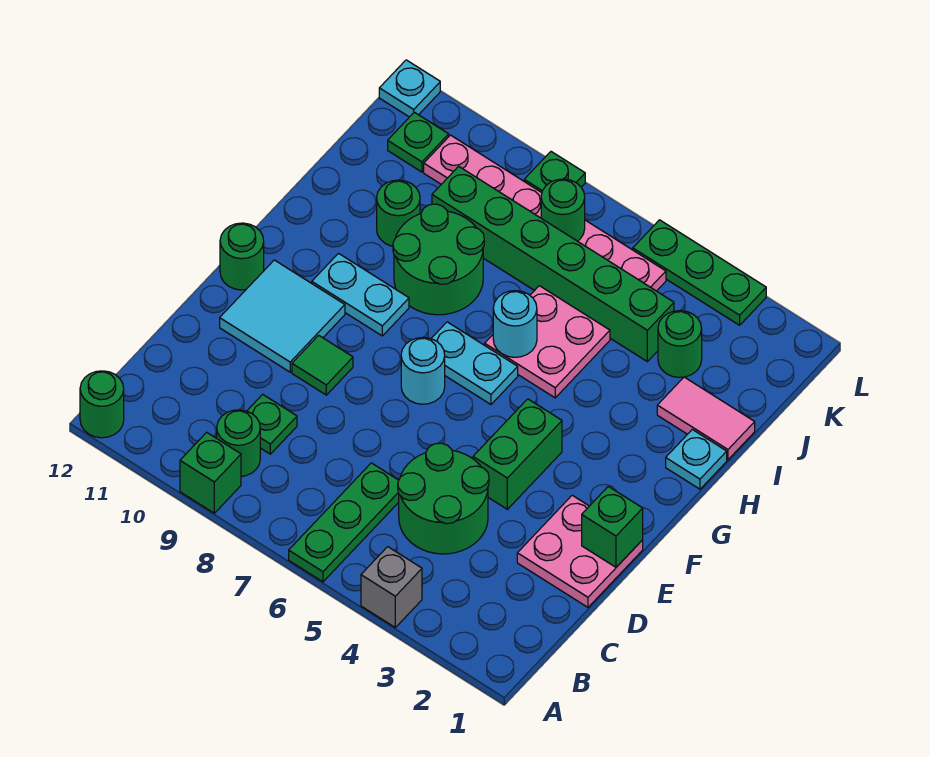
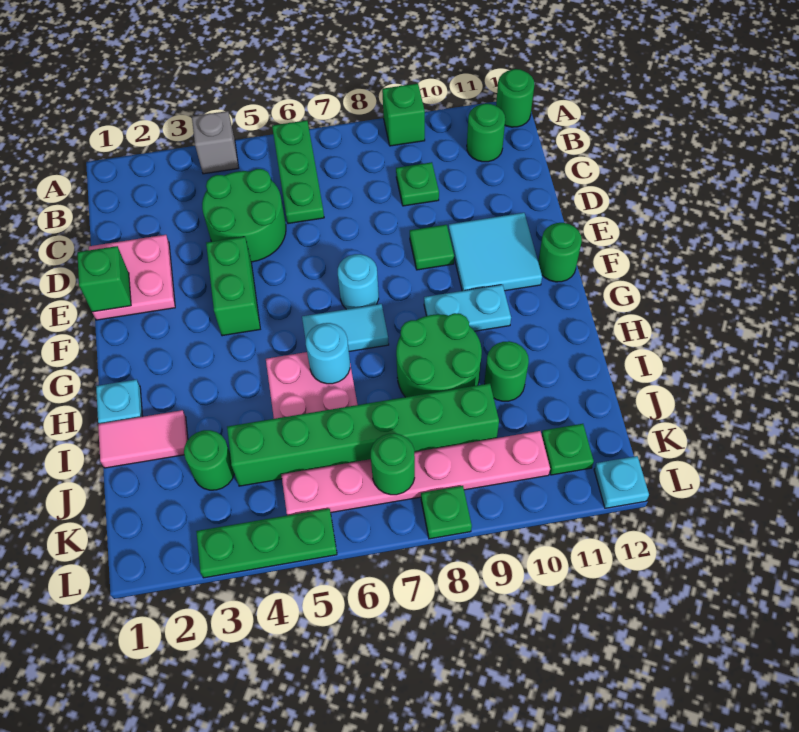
green round brick B9 level 1 -> green round brick B11 level 1
cyan plate G6:G7 level 1 -> cyan tile G6:G7 level 1

